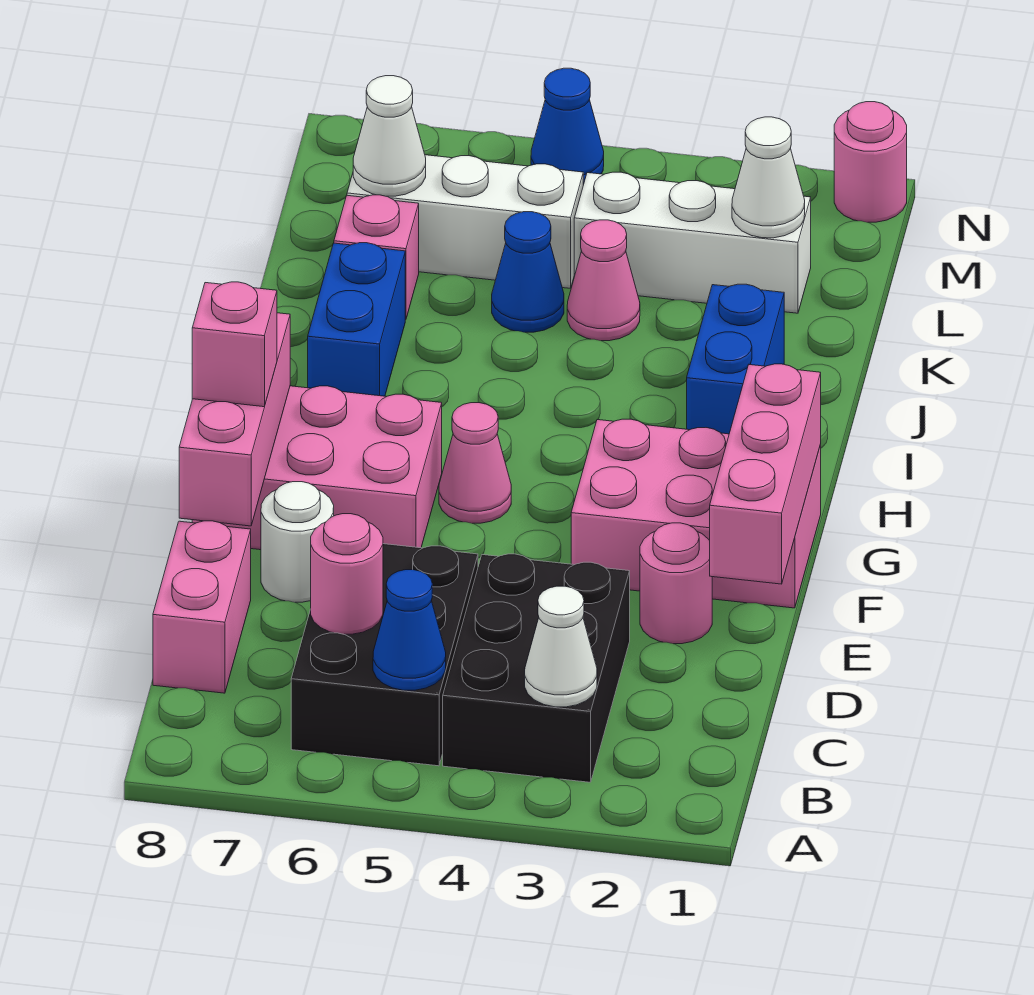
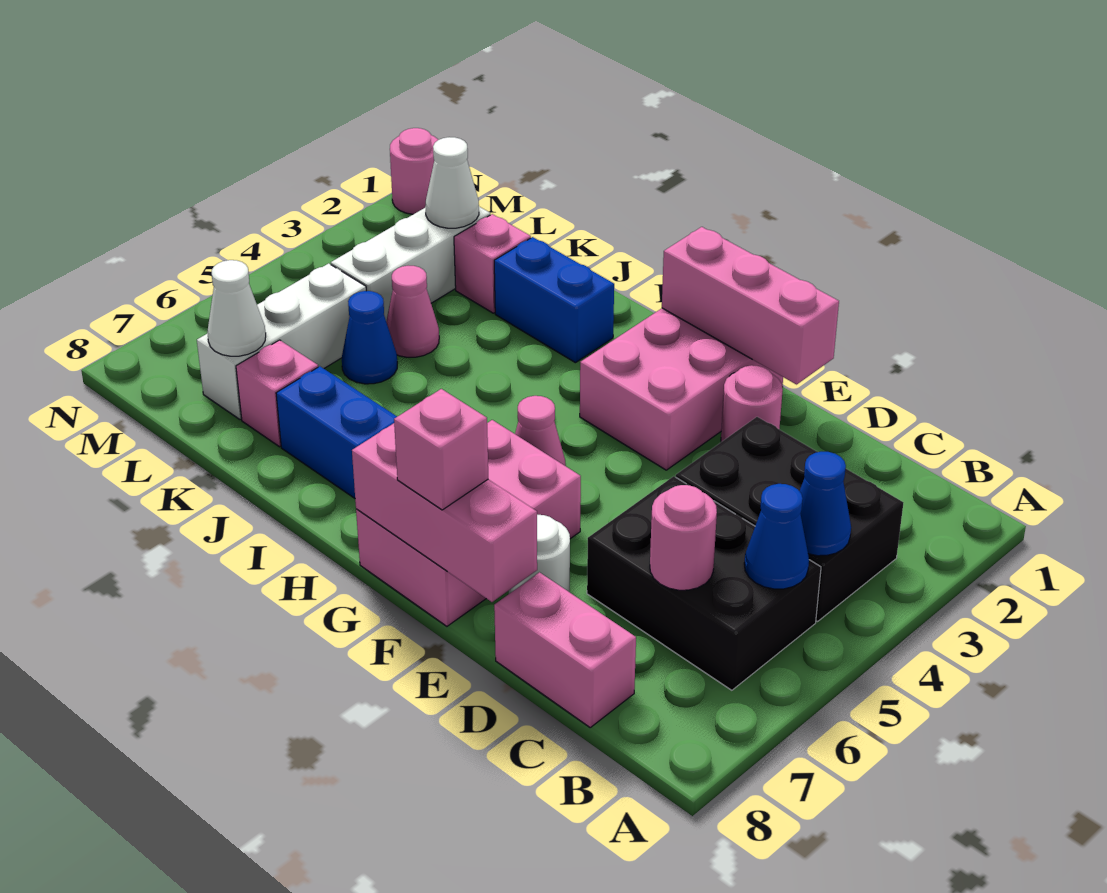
white cone B3 level 2 -> none
none -> pink brick K2 level 1
blue cone N5 level 1 -> blue cone B4 level 2

